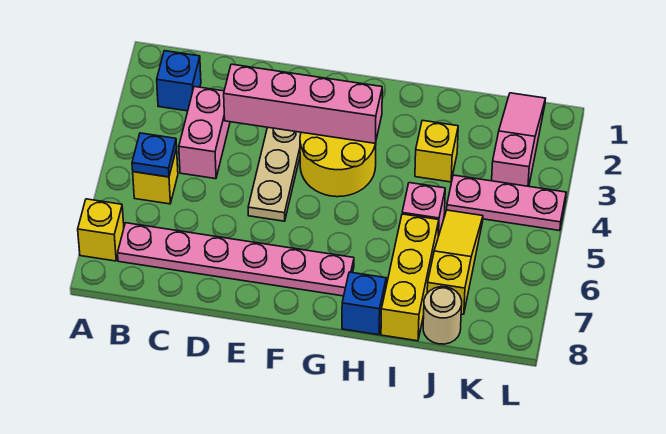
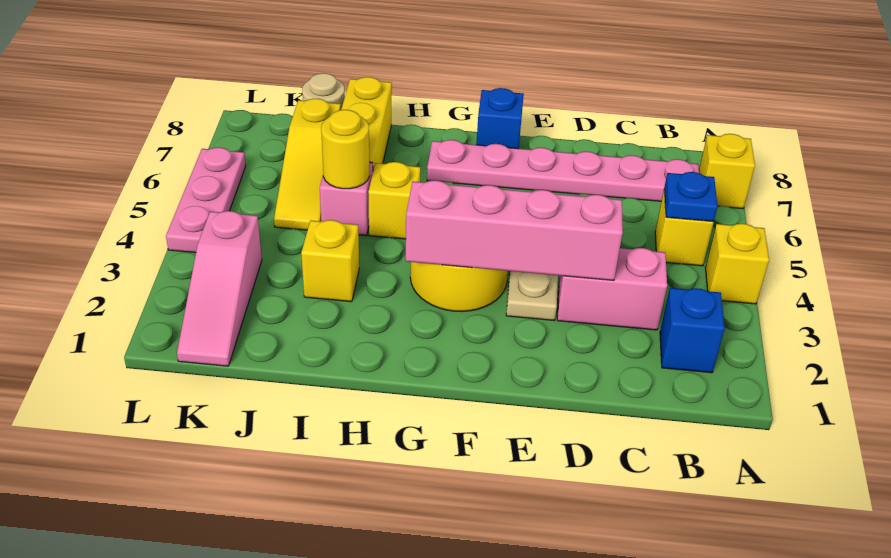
none -> yellow brick A4 level 1
pink brick C3:C4 level 1 -> pink brick C3:D3 level 1
none -> yellow brick H5 level 1
blue brick H8 level 1 -> blue brick F8 level 1
none -> yellow round brick I5 level 2
pink plate J4:L4 level 1 -> pink plate L4:L6 level 1

